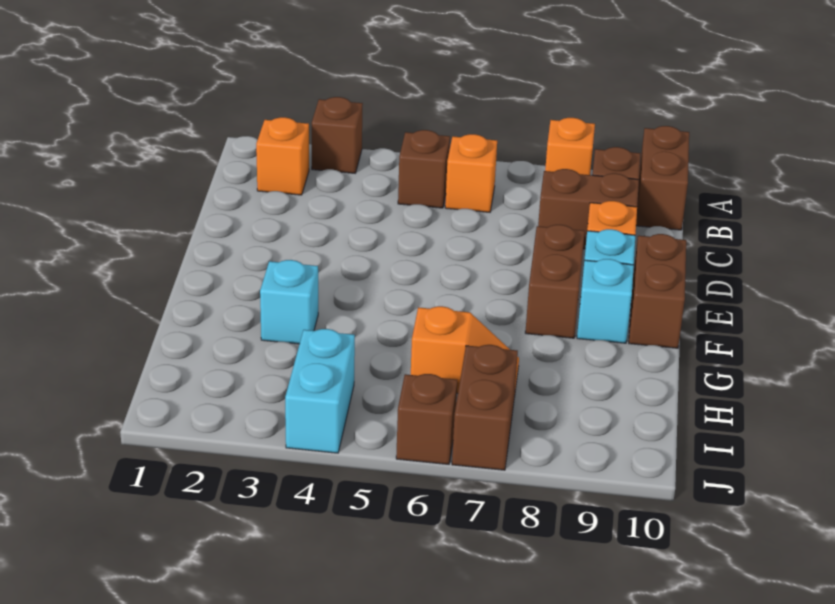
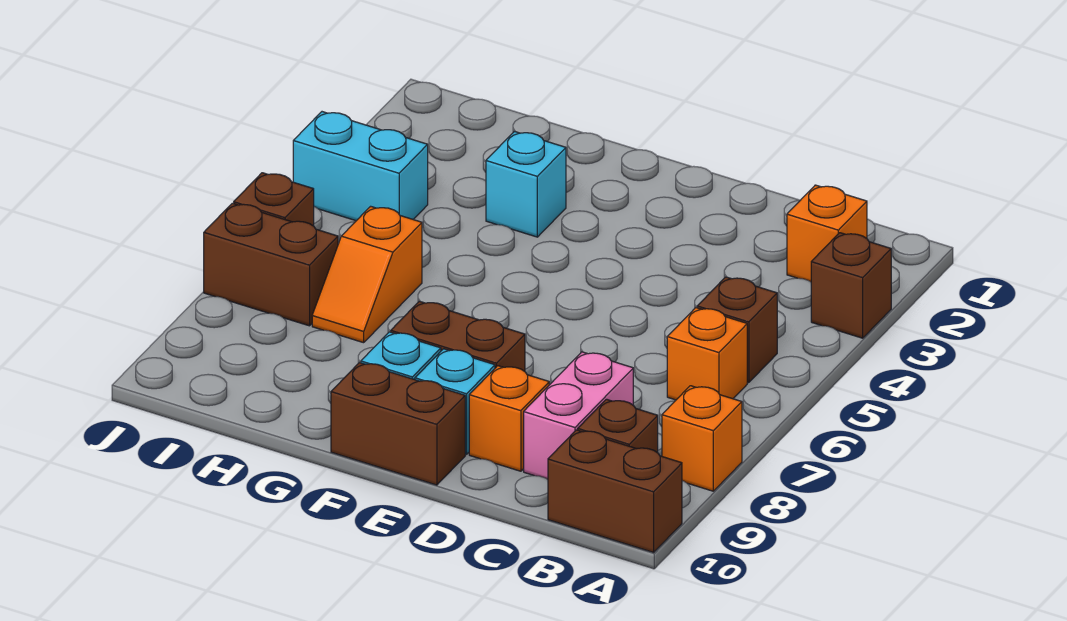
brown brick C8:C9 level 1 -> pink brick C8:C9 level 1

